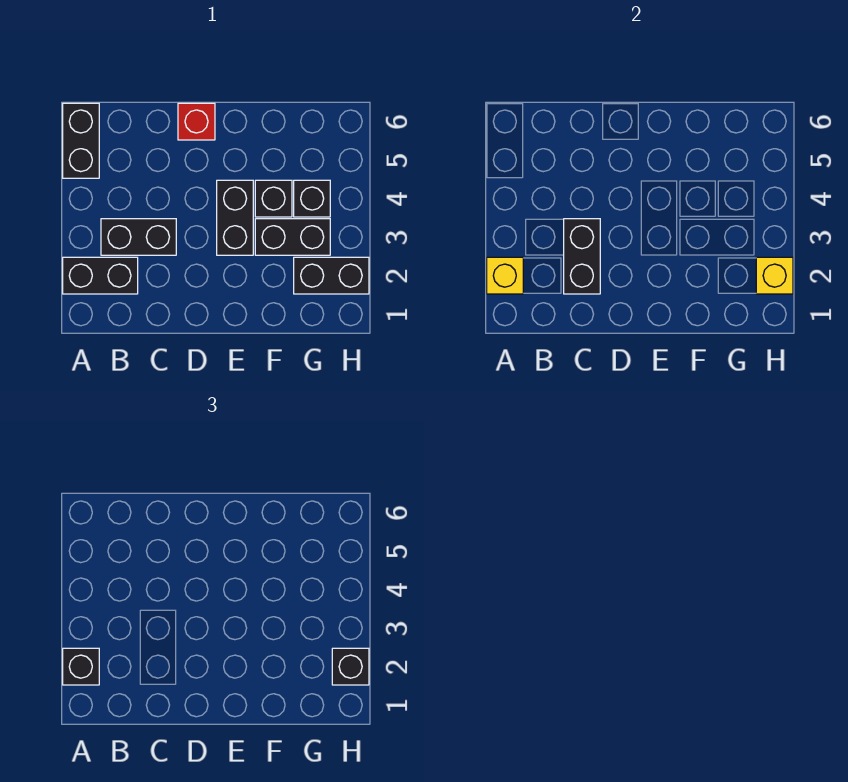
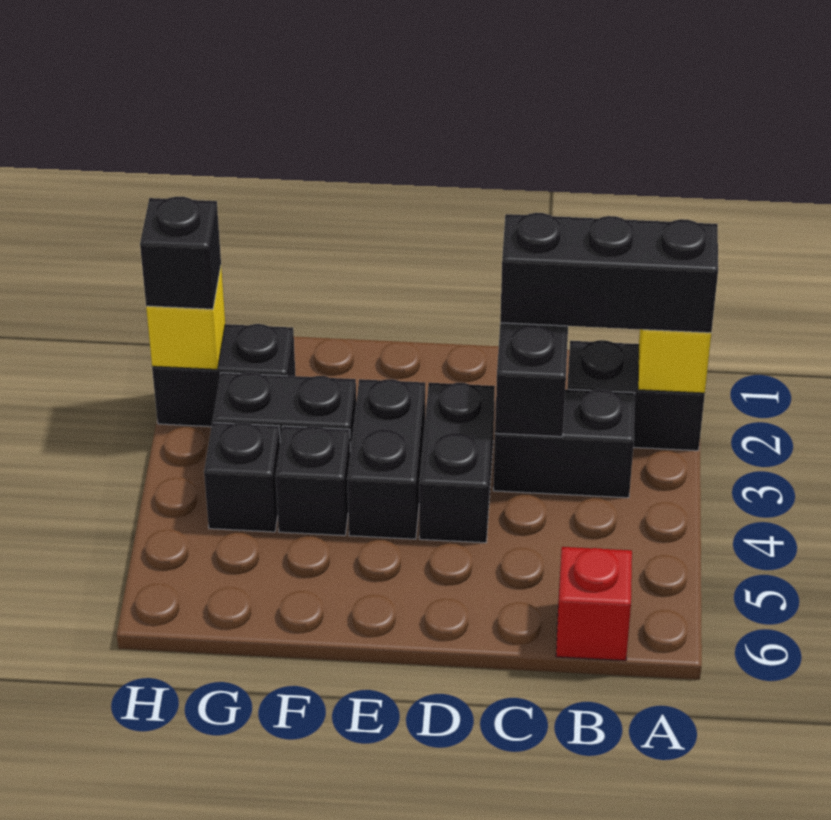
black brick A2 level 3 -> black brick A2:C2 level 3
black brick A5:A6 level 1 -> black brick D3:D4 level 1
red brick D6 level 1 -> red brick B6 level 1

